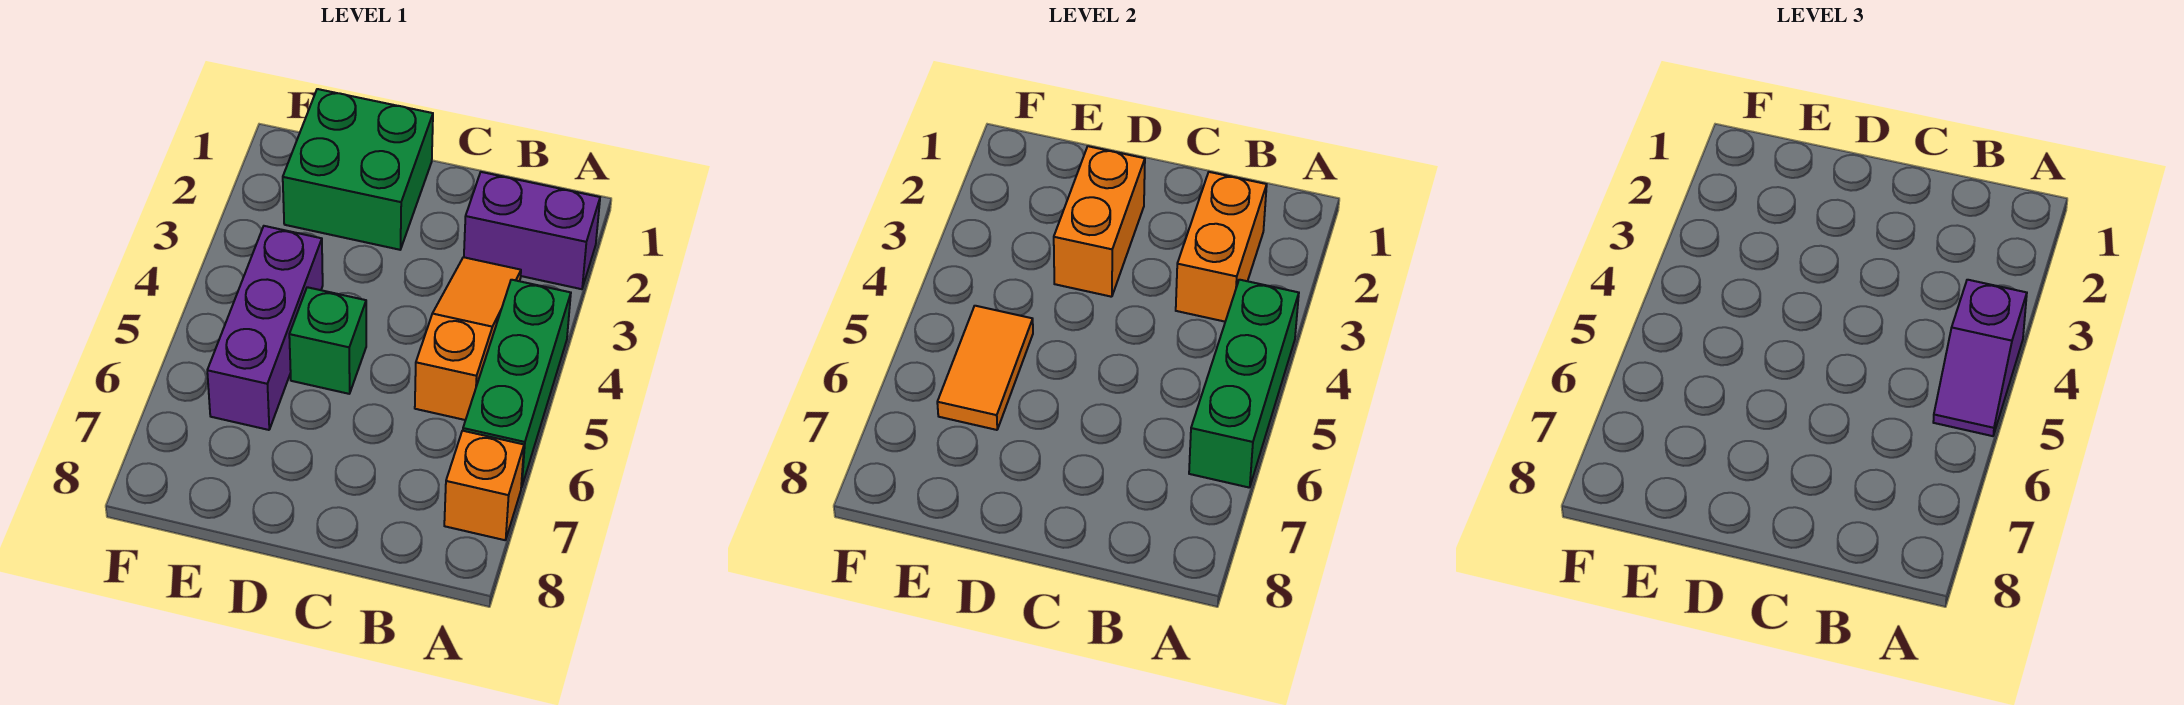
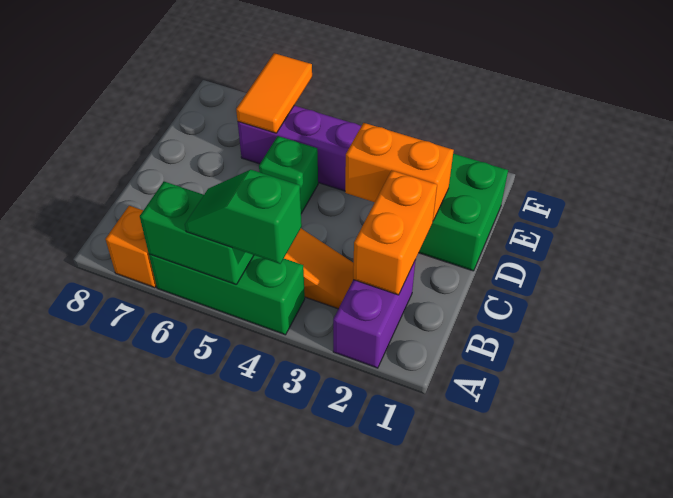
green brick A4:A6 level 2 -> green brick A5:A6 level 2
purple slope A4:A5 level 3 top 4 -> green slope A4:A5 level 3 top 4
orange brick B2:B3 level 2 -> orange brick B2:C2 level 2
orange tile E5:E6 level 2 -> orange tile E6:F6 level 2

